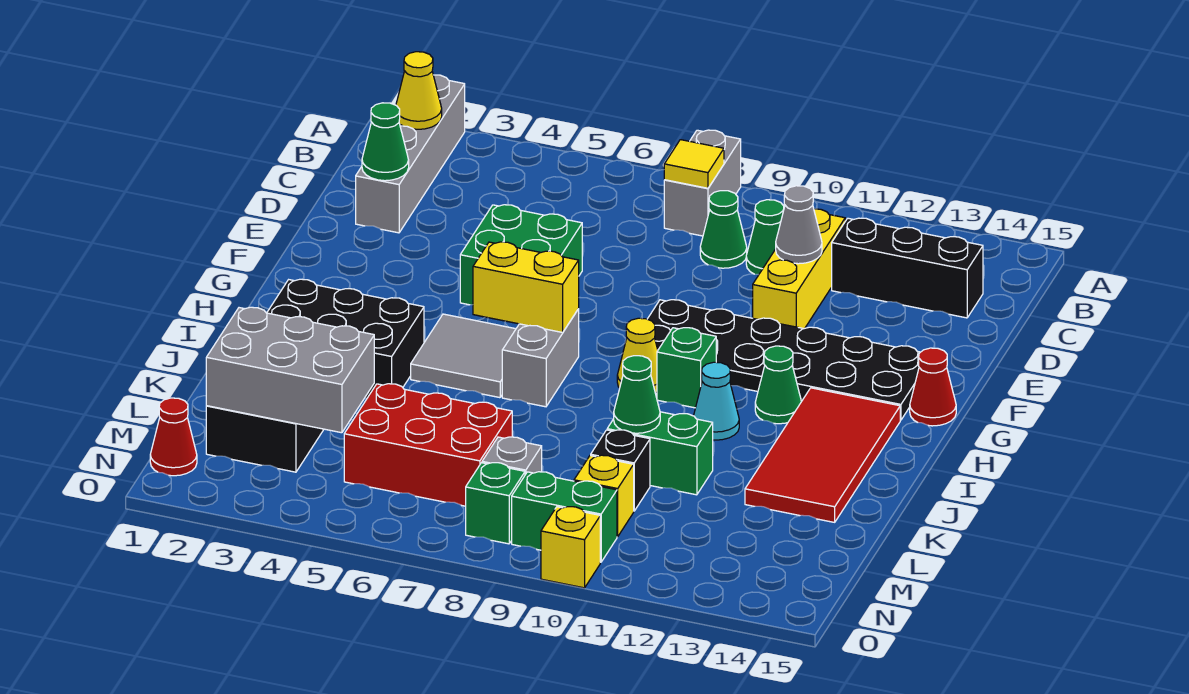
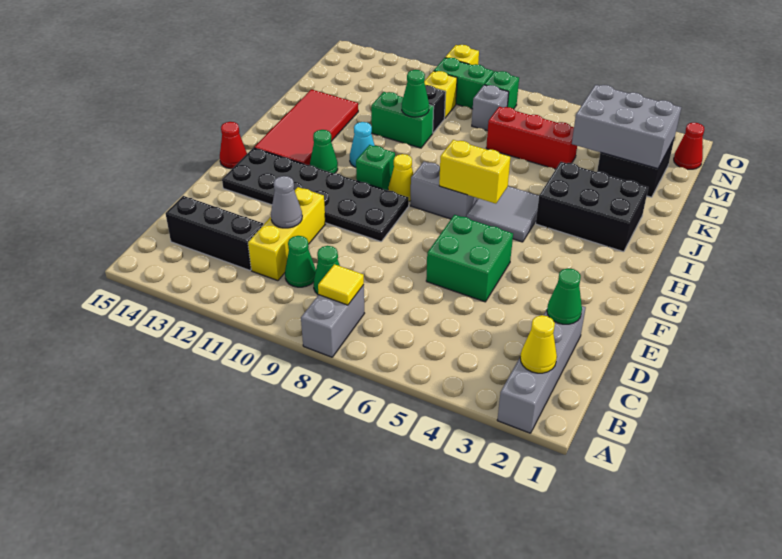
grey brick H7:I7 level 1 -> grey brick H7:H8 level 1
red brick L5:M7 level 1 -> red brick L5:L7 level 1

